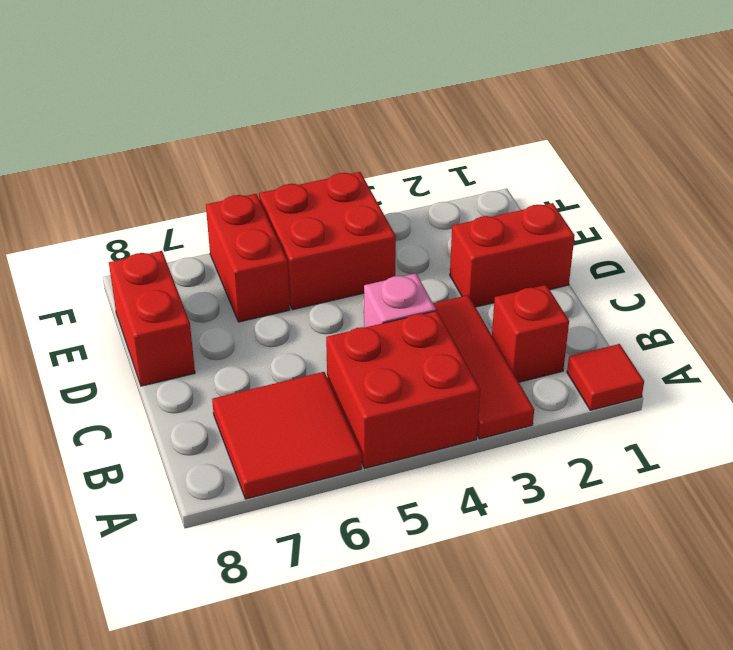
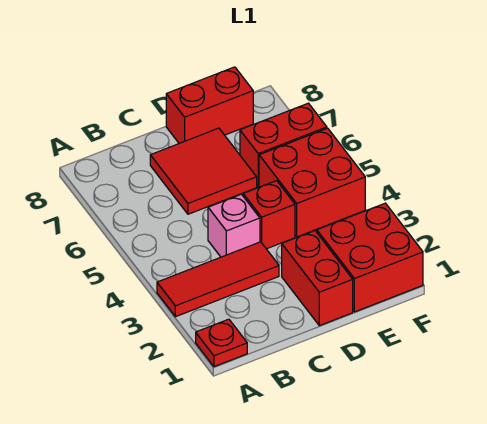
red tile A1 level 1 -> red plate A1 level 1
red brick A4:B5 level 1 -> red brick E1:F2 level 1
red tile A6:B7 level 1 -> red tile C6:D7 level 1
red brick B2 level 1 -> red brick D4 level 1

